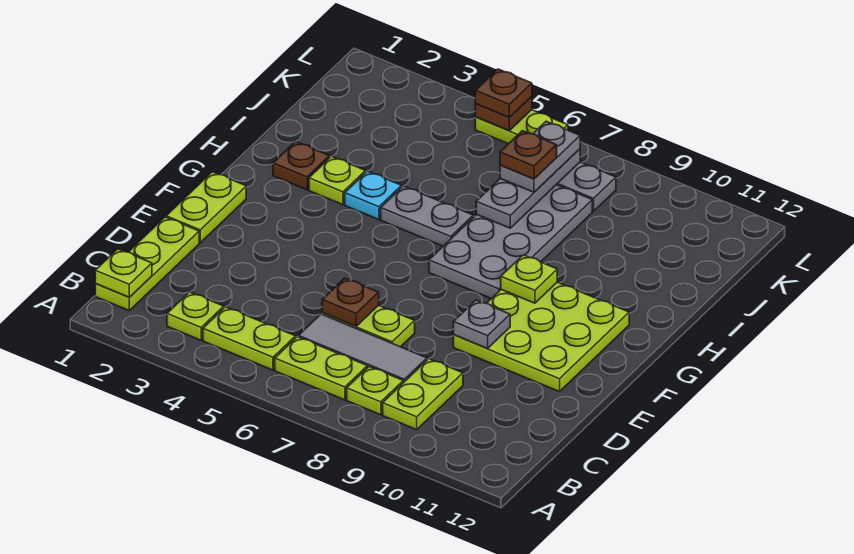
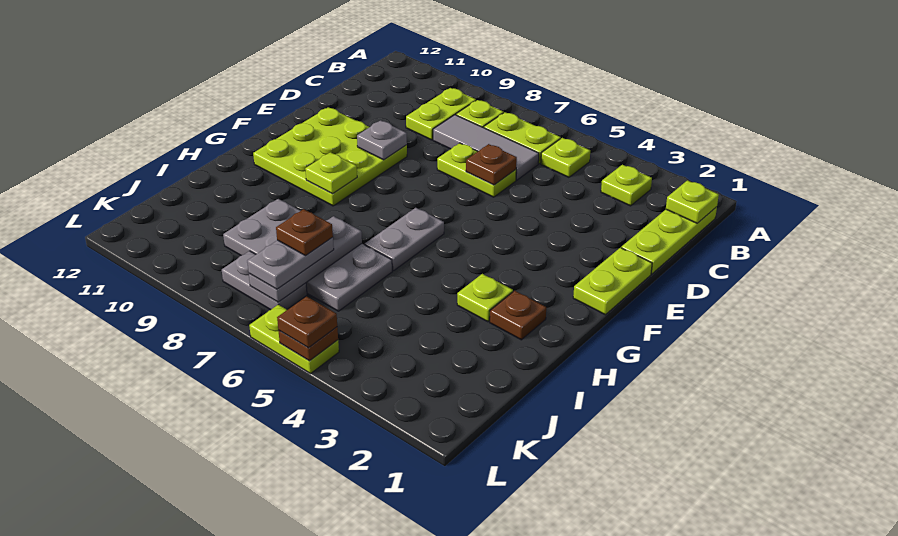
lime plate B4:B5 level 1 -> lime plate B5 level 1
grey plate G7:J8 level 1 -> grey plate I6:J9 level 1
cyan plate H4 level 1 -> none
grey plate H5:H6 level 1 -> grey plate G6:H6 level 1

